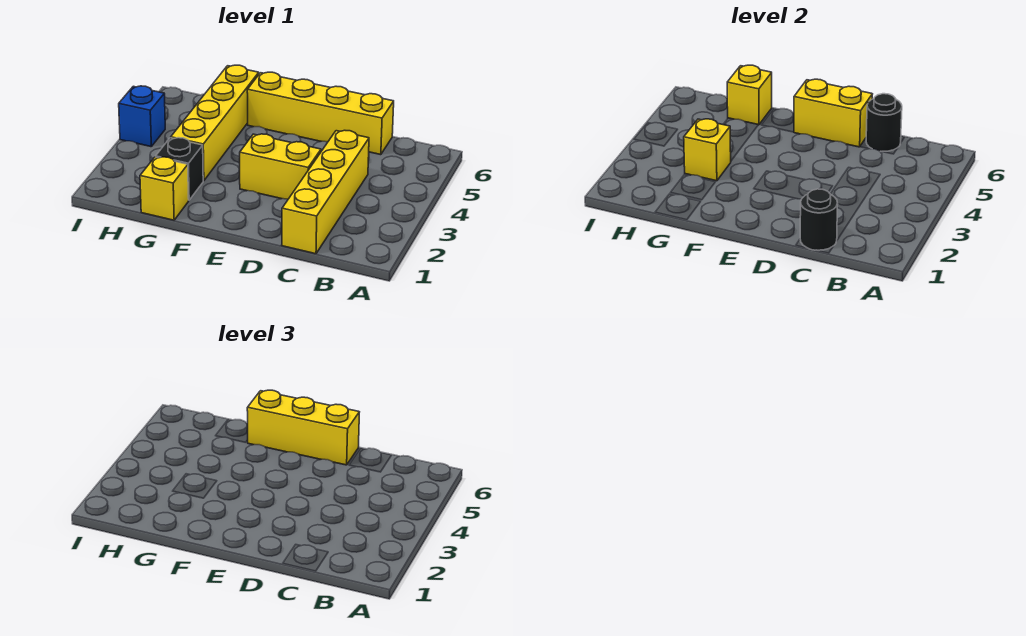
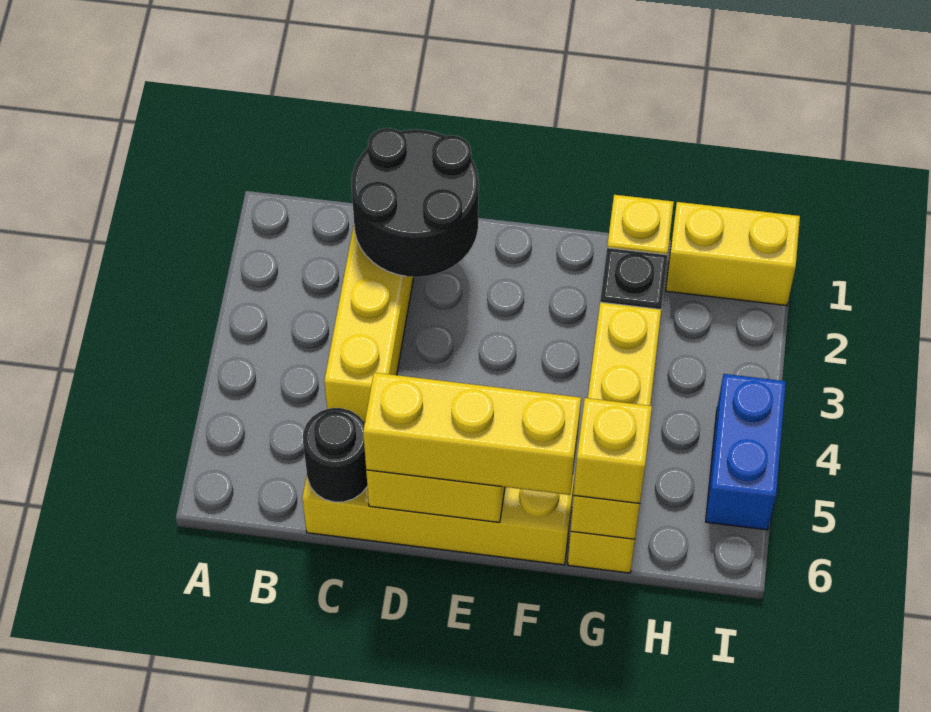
black round brick C1 level 2 -> black round brick C1:D2 level 2
yellow brick D3:E3 level 1 -> yellow brick H1:I1 level 1
yellow brick G3 level 2 -> yellow brick G6 level 3
blue brick I4 level 1 -> blue brick I4:I5 level 1

